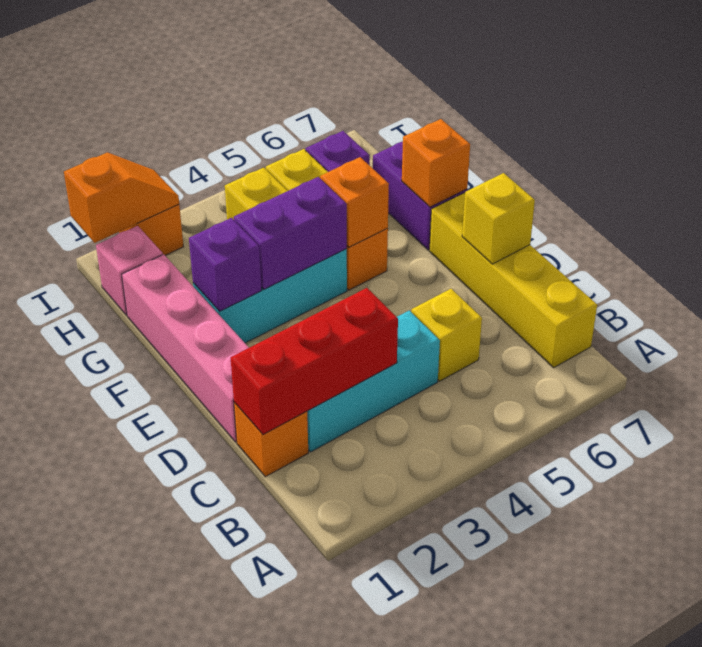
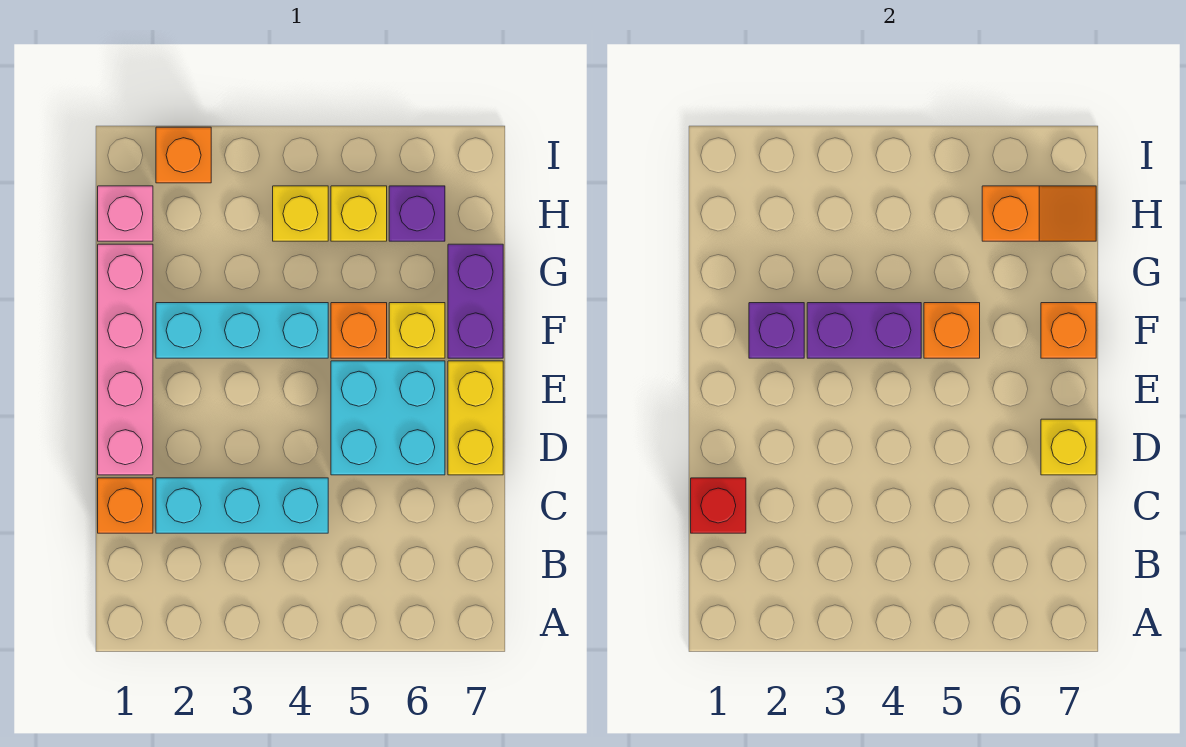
yellow brick B7:E7 level 1 -> yellow brick D7:E7 level 1
red brick C1:C3 level 2 -> red brick C1 level 2
yellow brick C5 level 1 -> yellow brick F6 level 1
none -> cyan brick D5:E6 level 1
orange slope I1:I2 level 2 top 1 -> orange slope H6:H7 level 2 top 6

